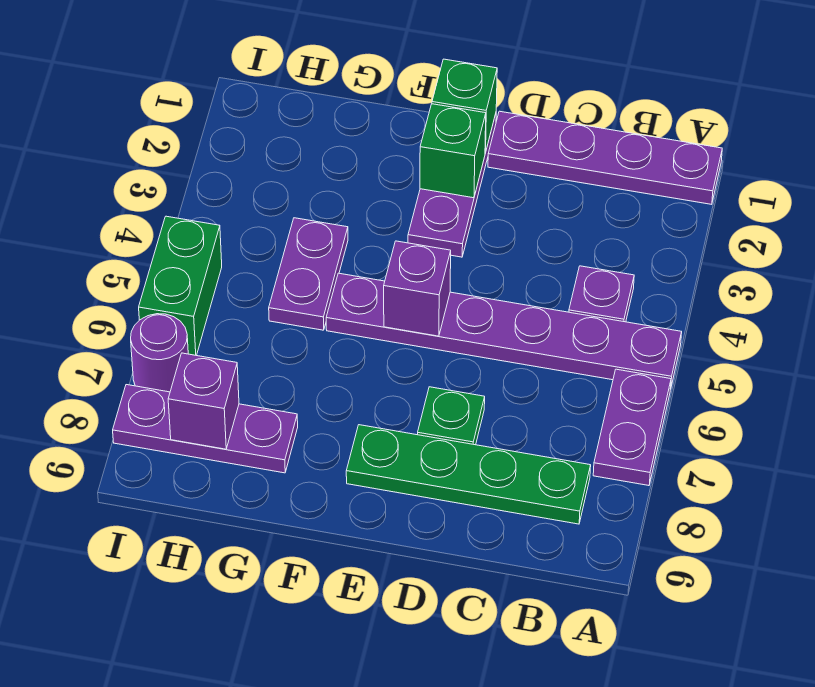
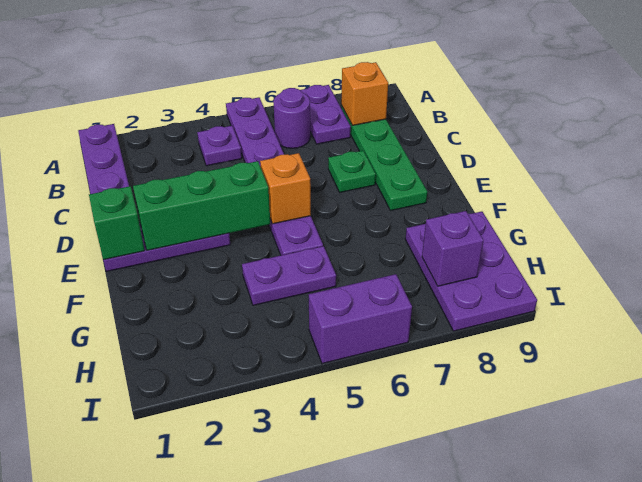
purple plate A6:A7 level 1 -> purple plate A7:B7 level 1
none -> orange brick B8 level 2
green brick E2 level 2 -> green brick E2:E4 level 2
purple brick E5 level 2 -> orange brick E5 level 2
purple plate G8:I8 level 1 -> purple plate G8:I9 level 1
green brick I5:I6 level 1 -> purple brick I5:I6 level 1
purple round brick I7 level 1 -> purple round brick B6 level 1

